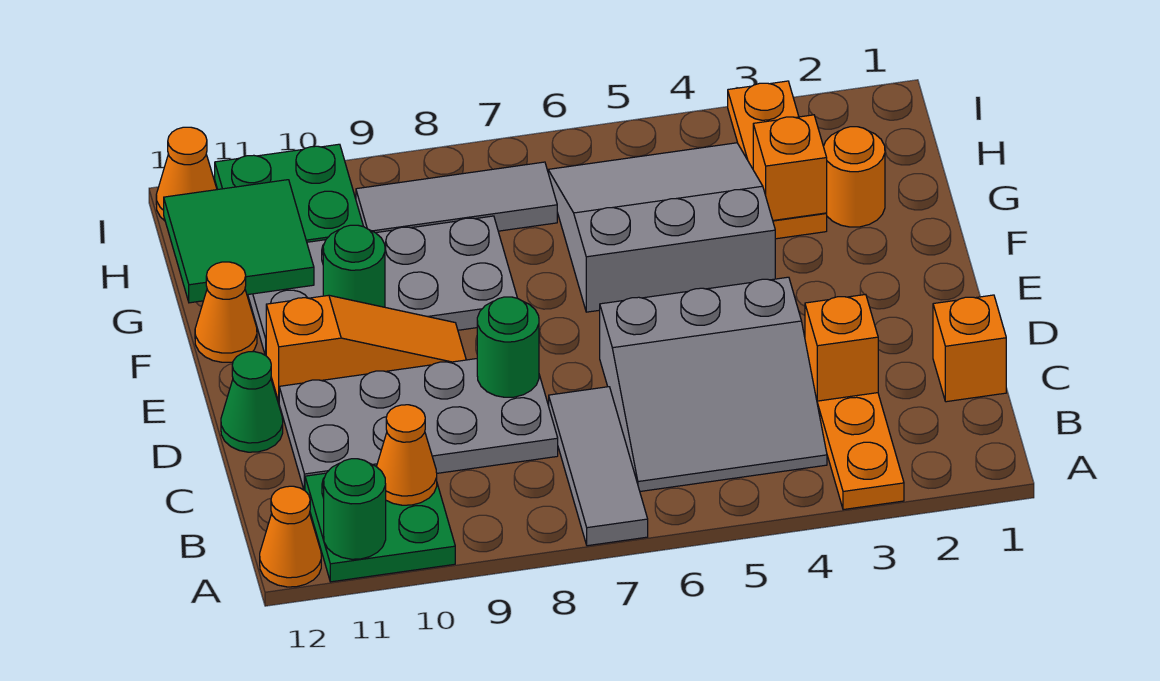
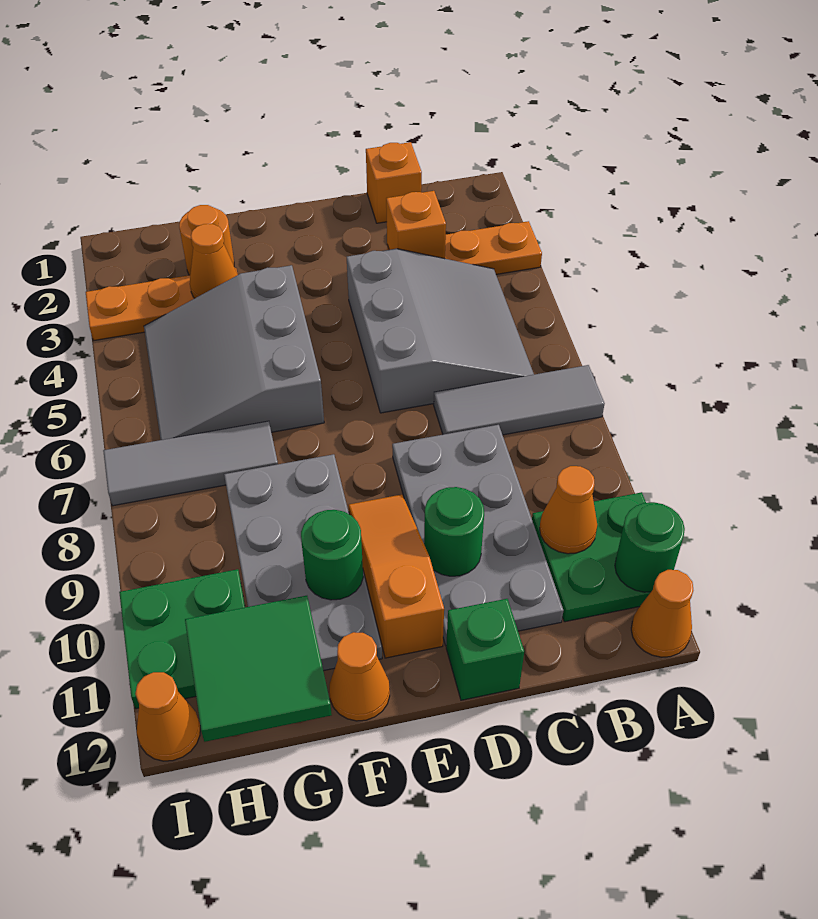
green round brick D8 level 2 -> green round brick D10 level 2
green cone D12 level 1 -> green brick D12 level 1
orange brick G3 level 2 -> orange cone G3 level 2
grey tile H7:H9 level 1 -> grey tile G7:I7 level 1

